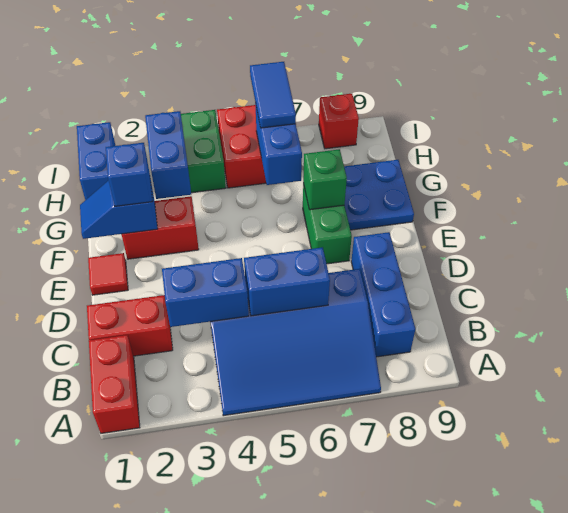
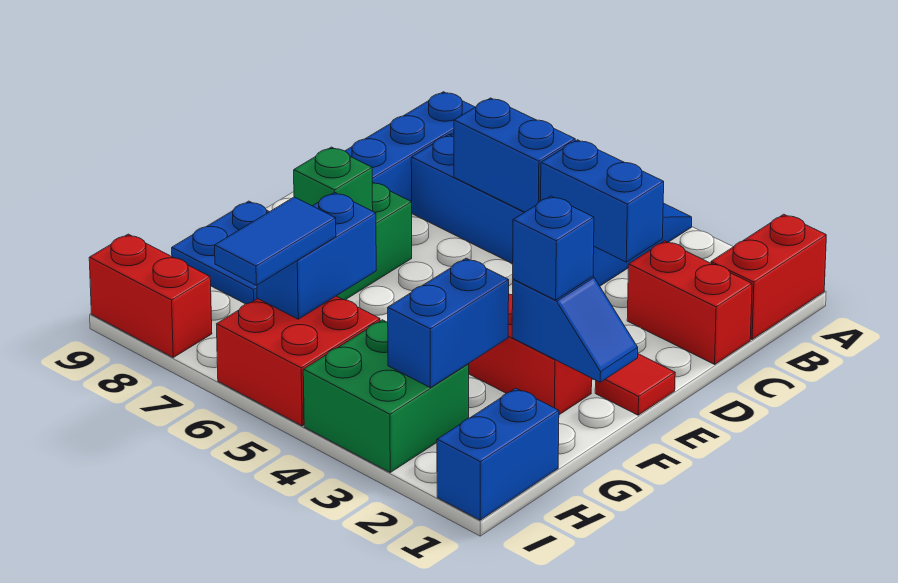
red brick I8 level 1 -> red brick I8:I9 level 1

